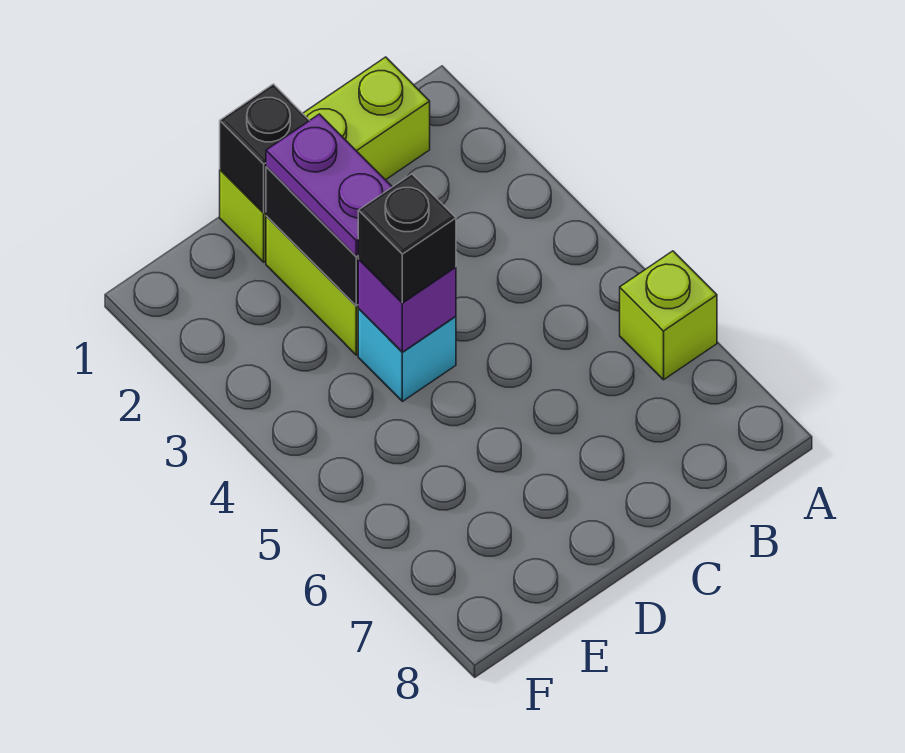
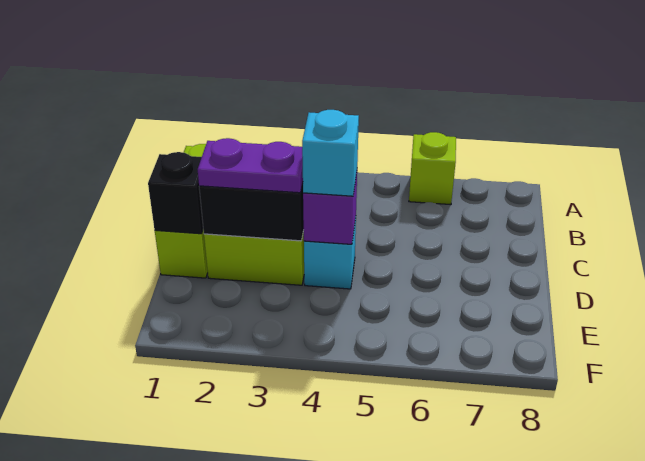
black brick D4 level 3 -> cyan brick D4 level 3

